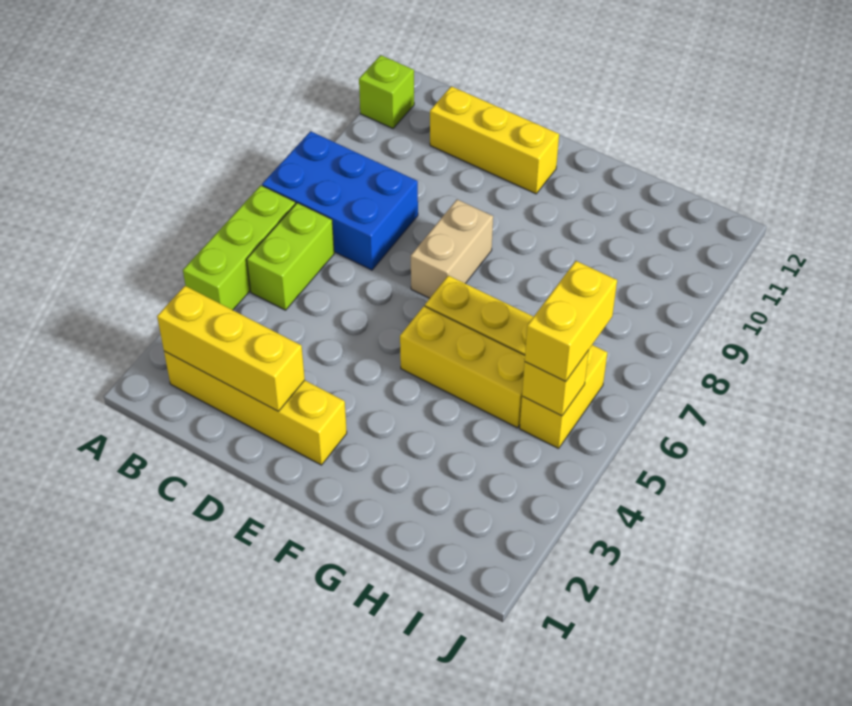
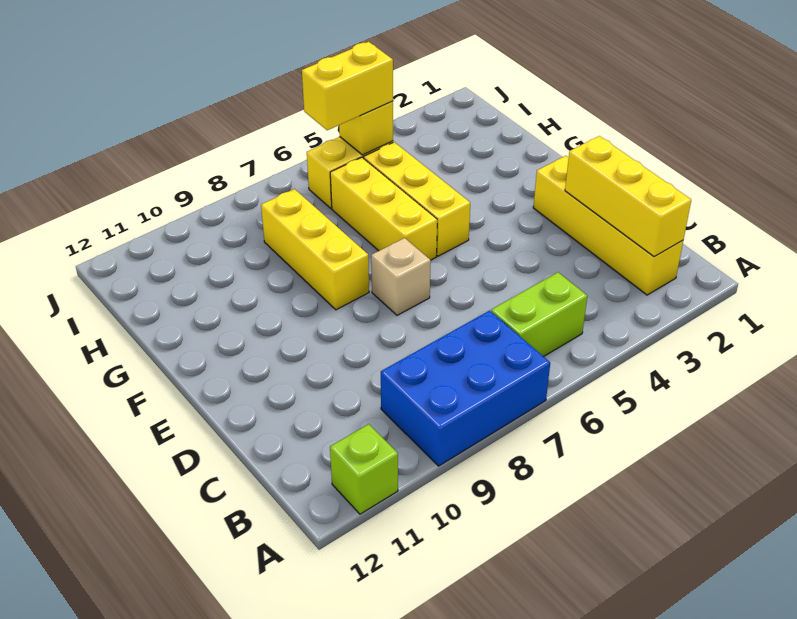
lime brick A4:A6 level 1 -> none
blue brick A7:C8 level 1 -> blue brick A7:B9 level 1
yellow brick C11:E11 level 1 -> yellow brick F8:H8 level 1
tan brick E7:E8 level 1 -> tan brick E7 level 1

